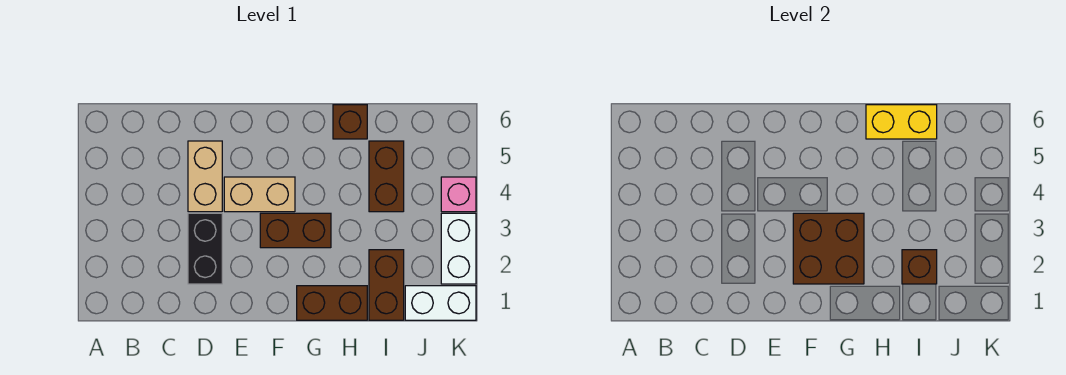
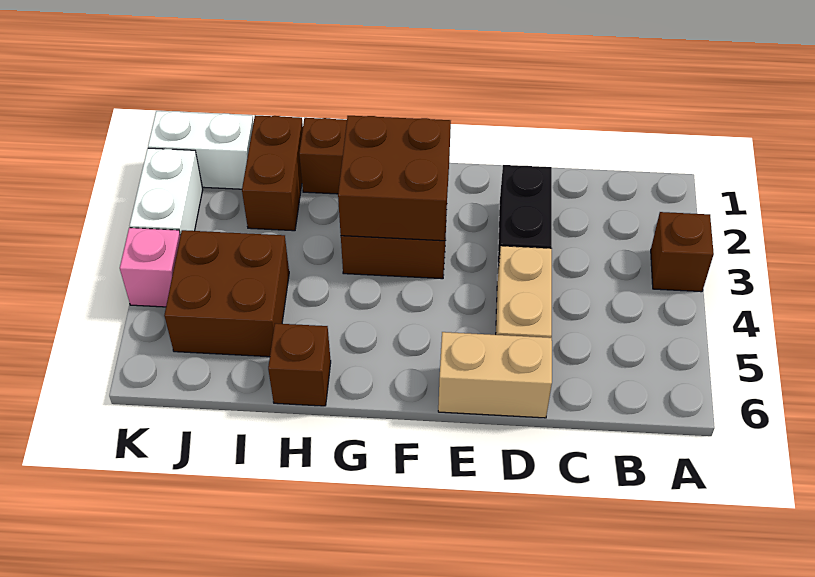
tan brick E4:F4 level 1 -> tan brick D6:E6 level 1
yellow brick H6:I6 level 2 -> none
brown brick I2 level 2 -> brown brick A3 level 1
brown brick I4:I5 level 1 -> brown brick I4:J5 level 1

